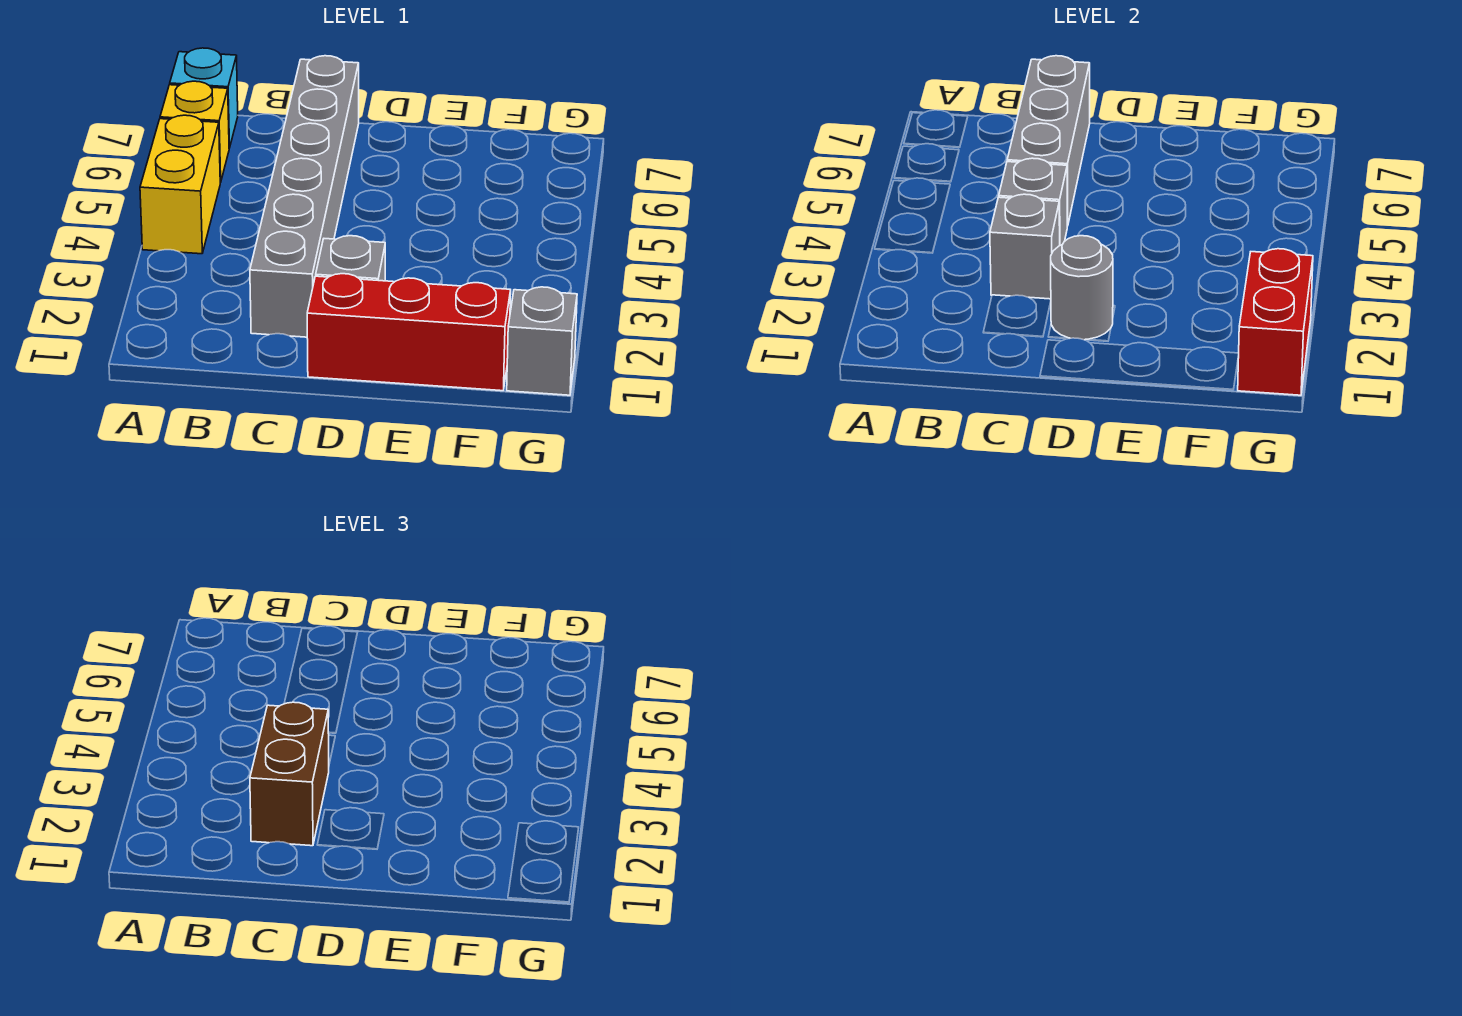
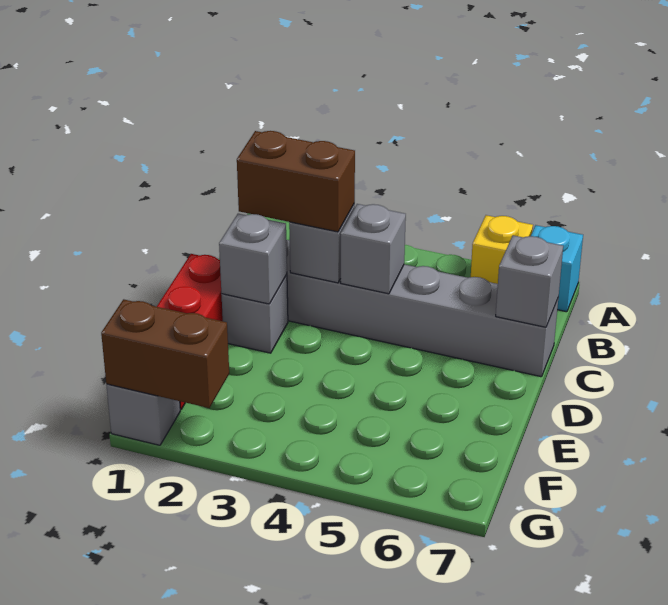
yellow brick A4:A5 level 1 -> none
grey brick C5:C7 level 2 -> grey brick C7 level 2
grey round brick D2 level 2 -> grey brick D2 level 2
red brick G1:G2 level 2 -> brown brick G1:G2 level 2

